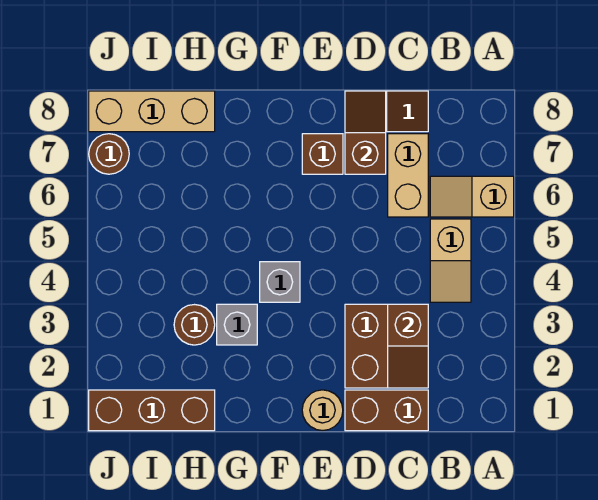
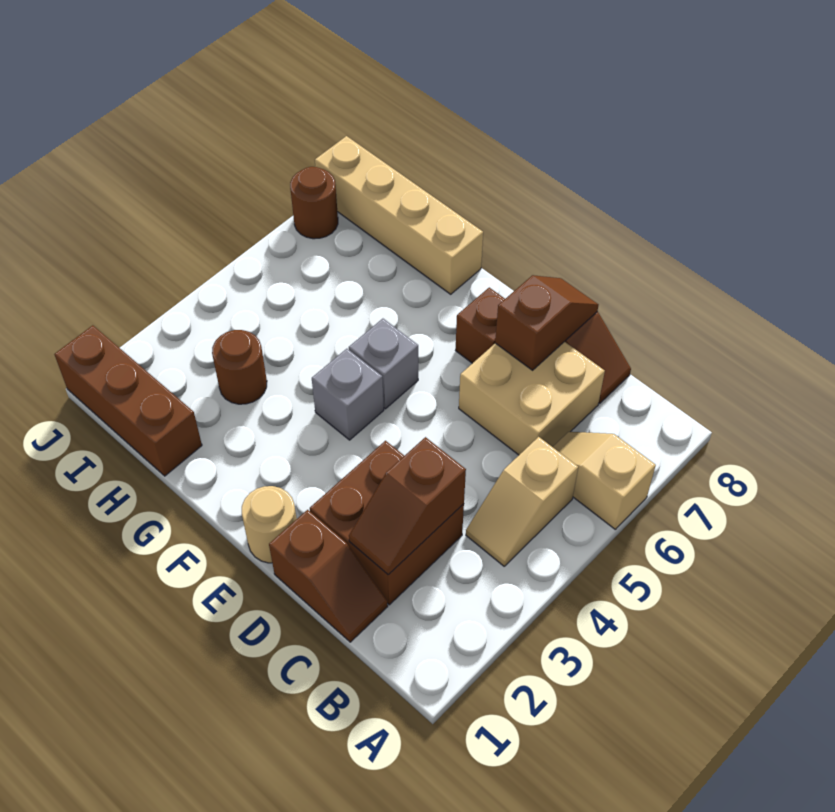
brown brick C1:D1 level 1 -> brown slope C1:D1 level 1 top D
tan brick C6:C7 level 1 -> tan brick C6:D7 level 1
grey brick G3 level 1 -> grey brick F5 level 1
tan brick H8:J8 level 1 -> tan brick G8:J8 level 1

